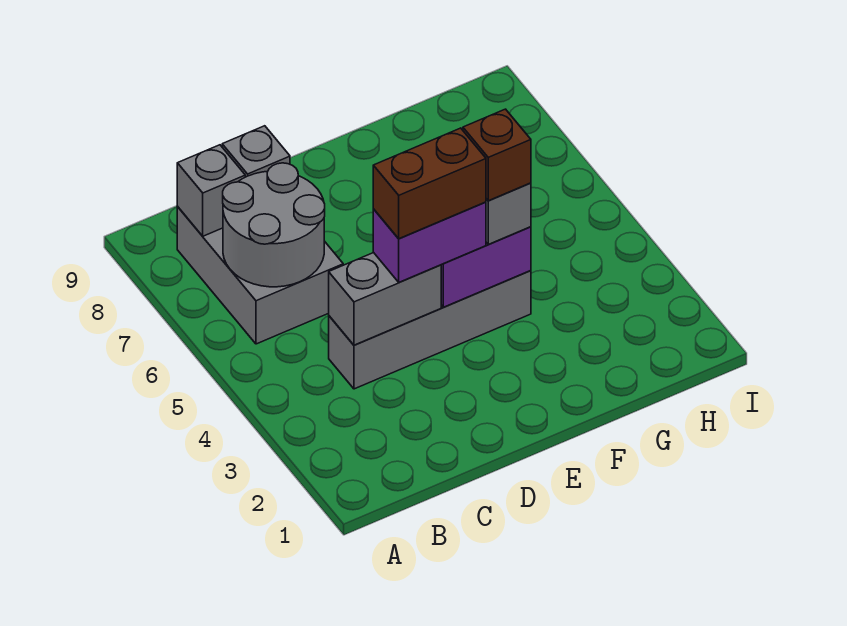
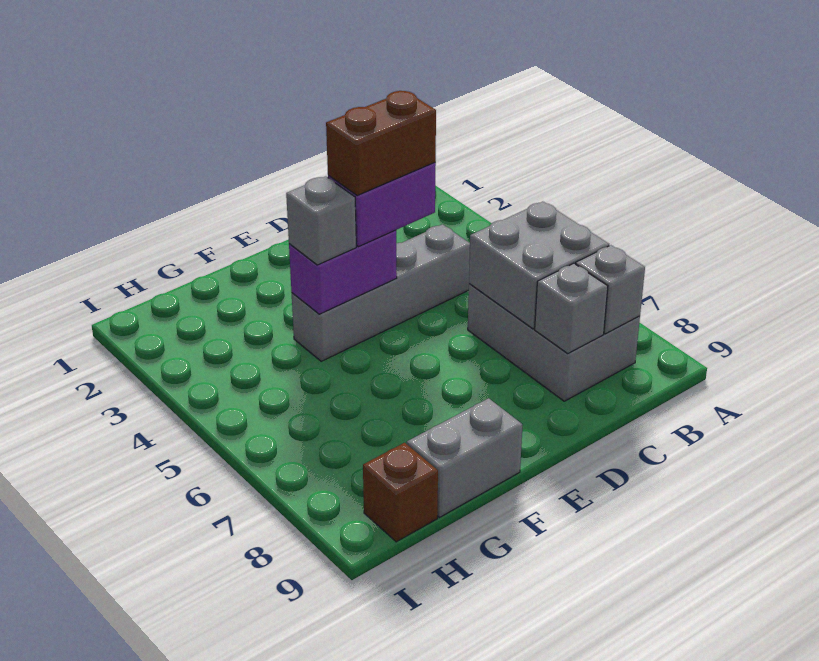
grey round brick B6:C7 level 2 -> grey brick B6:C7 level 2
grey brick C4:D4 level 2 -> grey brick F9:G9 level 1
brown brick F4 level 4 -> brown brick H9 level 1

